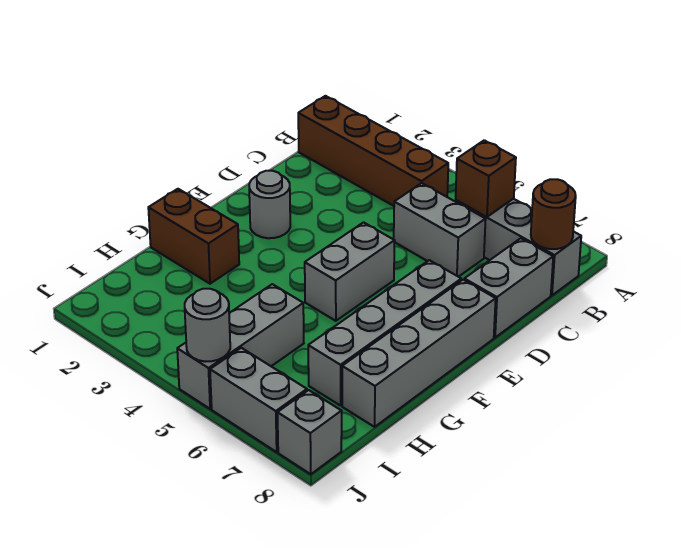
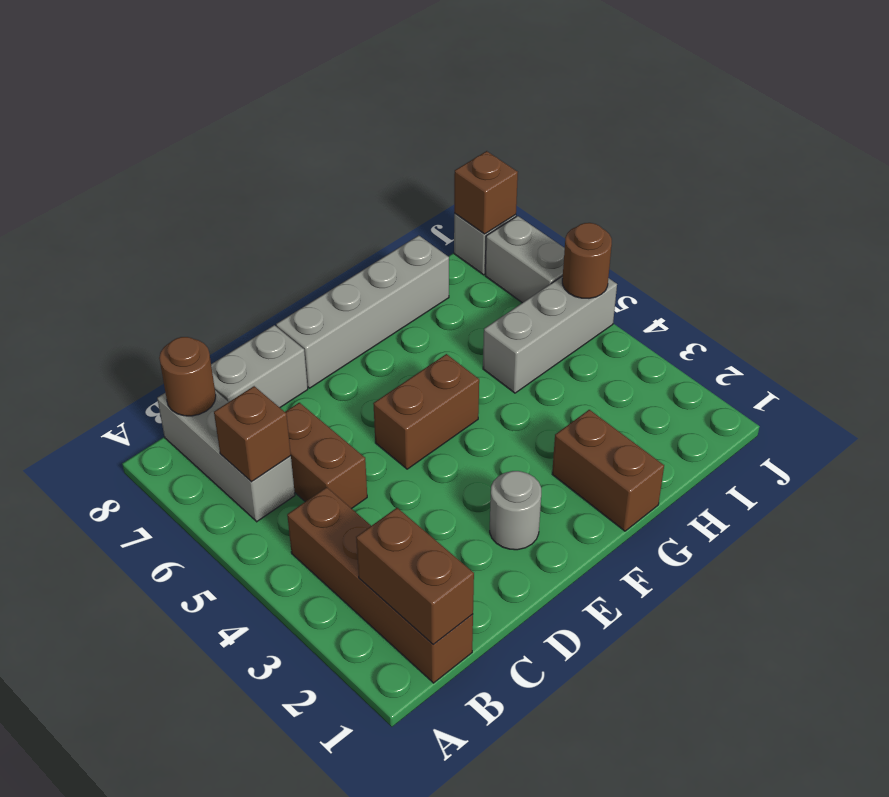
none -> brown brick B1:B2 level 2
grey brick C5:C6 level 1 -> brown brick C5:C6 level 1
grey brick E5:F5 level 1 -> brown brick E5:F5 level 1
grey brick E7:H7 level 1 -> none
grey round brick J5 level 2 -> brown round brick J5 level 2
none -> brown brick J8 level 2

